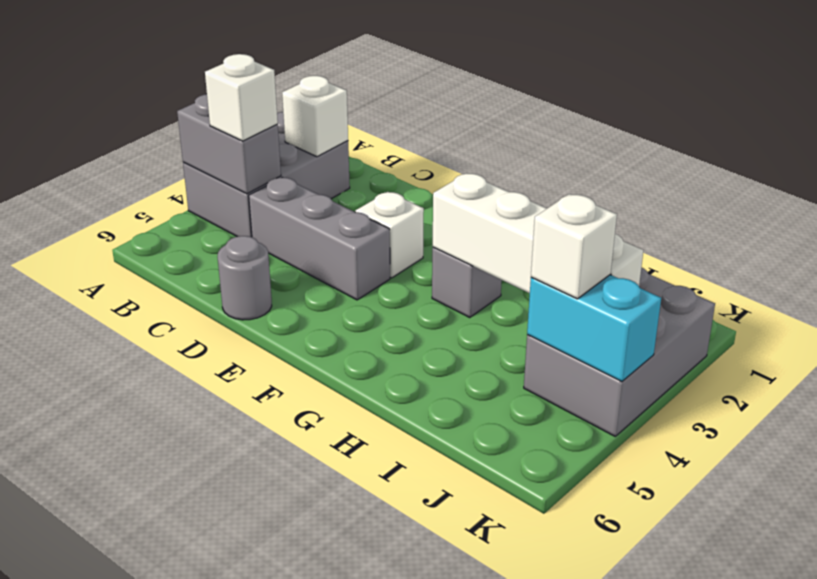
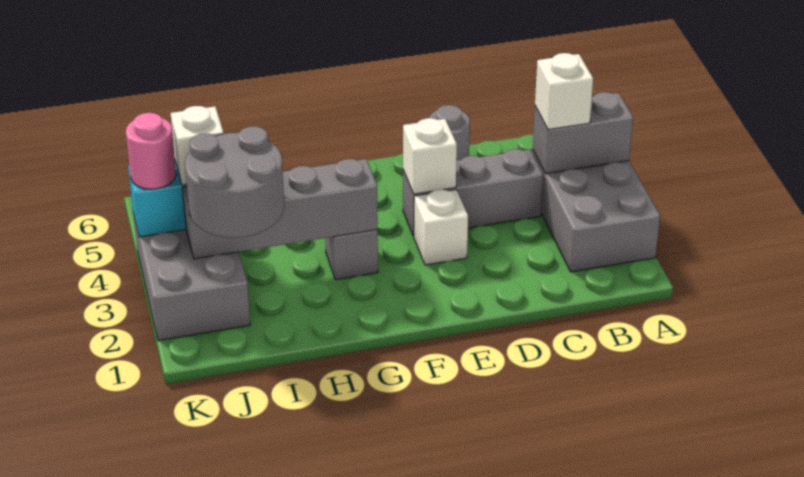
white brick B2 level 2 -> white brick E4 level 2
white brick G3:J3 level 2 -> grey brick G3:J3 level 2
none -> grey round brick I2:J3 level 3
none -> pink round brick K4 level 3

